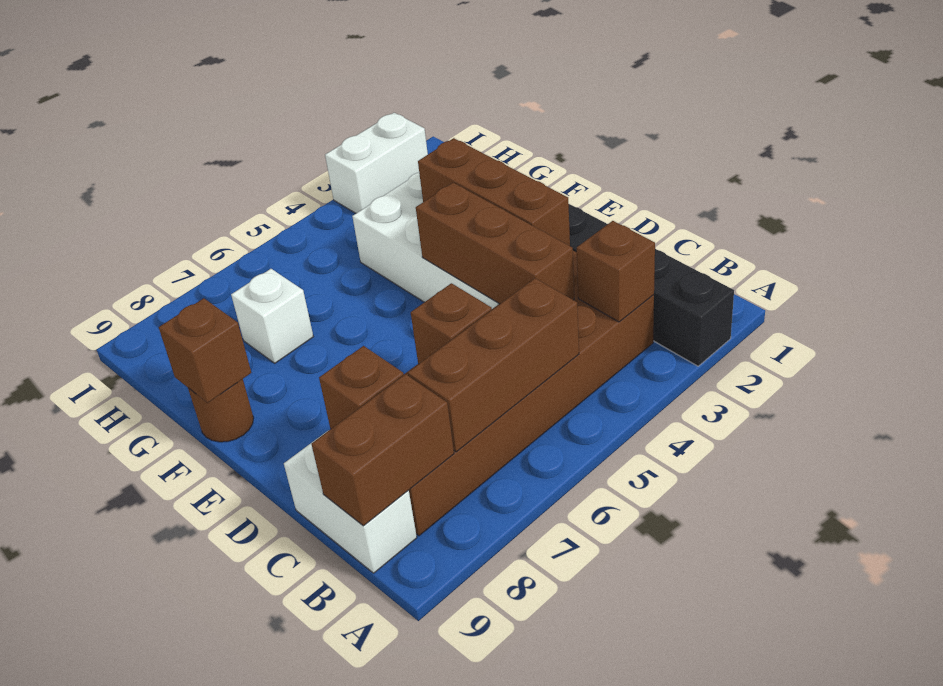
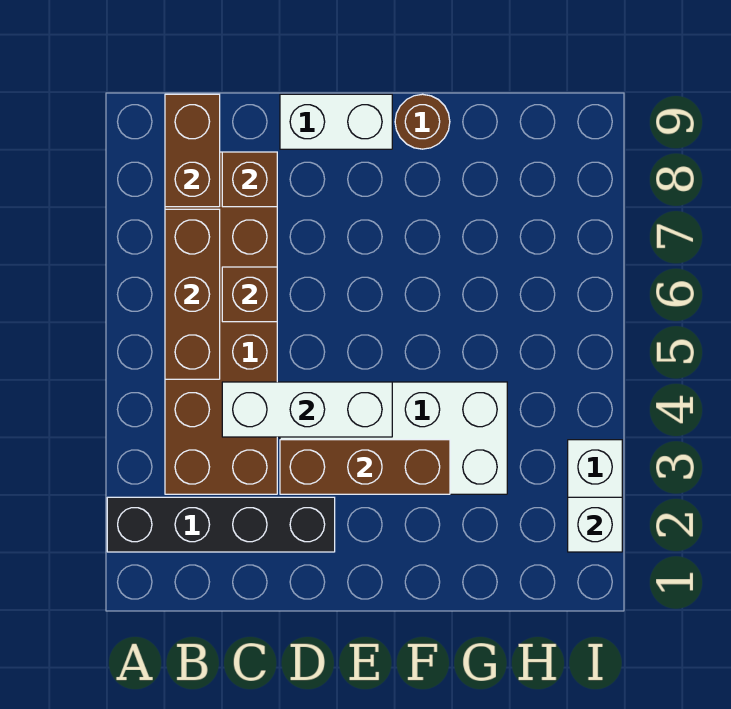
brown brick B3 level 2 -> none
white brick B9:C9 level 1 -> white brick D9:E9 level 1
brown brick C4:E4 level 2 -> white brick C4:E4 level 2
brown brick F9 level 2 -> none
white brick G7 level 1 -> white brick I2 level 2

